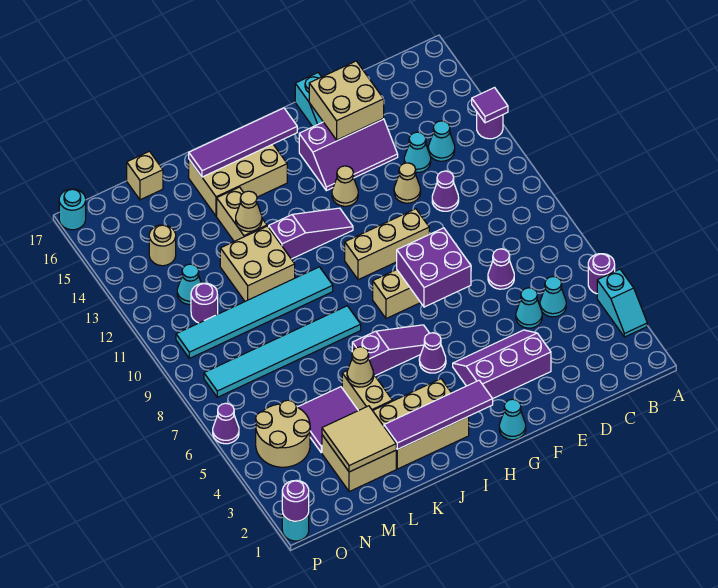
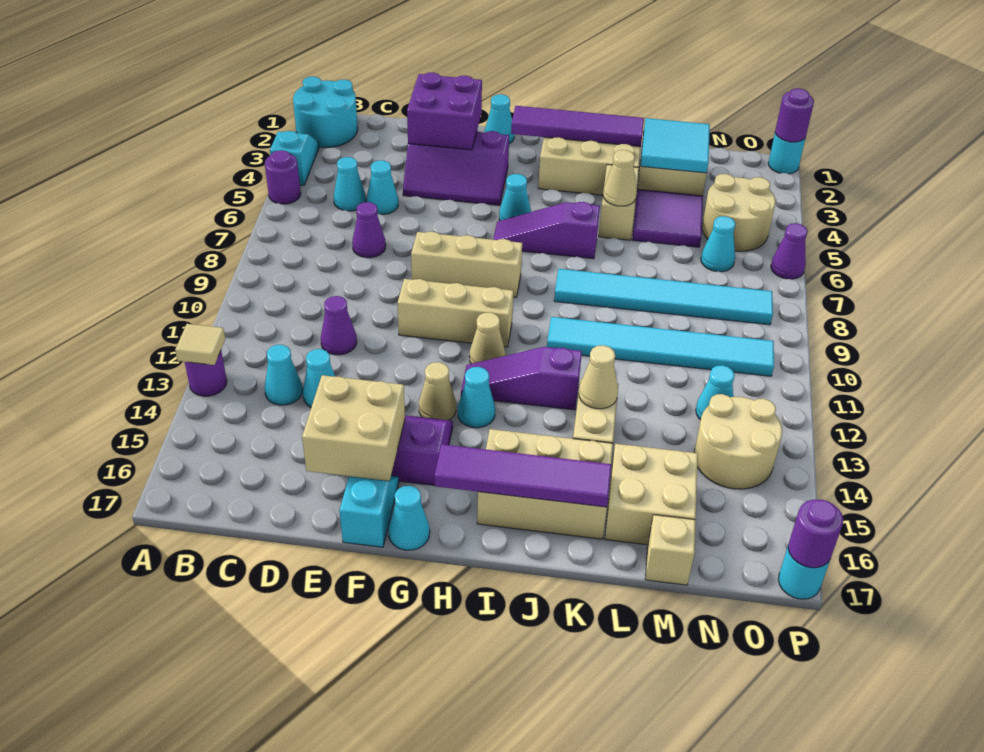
none -> cyan round brick A1:B2 level 1
purple tile A13 level 2 -> tan tile A13 level 2
tan cone E12 level 1 -> tan cone H11 level 1
purple brick F7:G8 level 2 -> purple brick E2:F3 level 2
none -> cyan cone G17 level 1
purple cone H5 level 1 -> cyan cone H5 level 1
none -> cyan cone H13 level 1
tan brick K11:L12 level 1 -> tan brick L15:M16 level 1
tan tile L2:M3 level 2 -> cyan tile L2:M3 level 2
none -> cyan cone N6 level 1
purple round brick N11 level 1 -> purple round brick P17 level 2
tan round brick N14 level 1 -> tan round brick N13:O14 level 1

